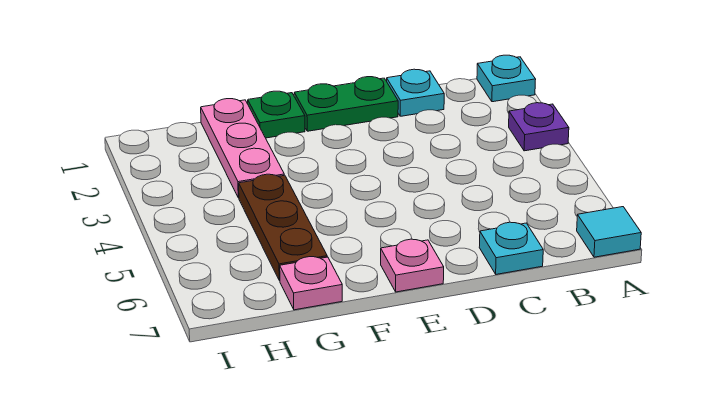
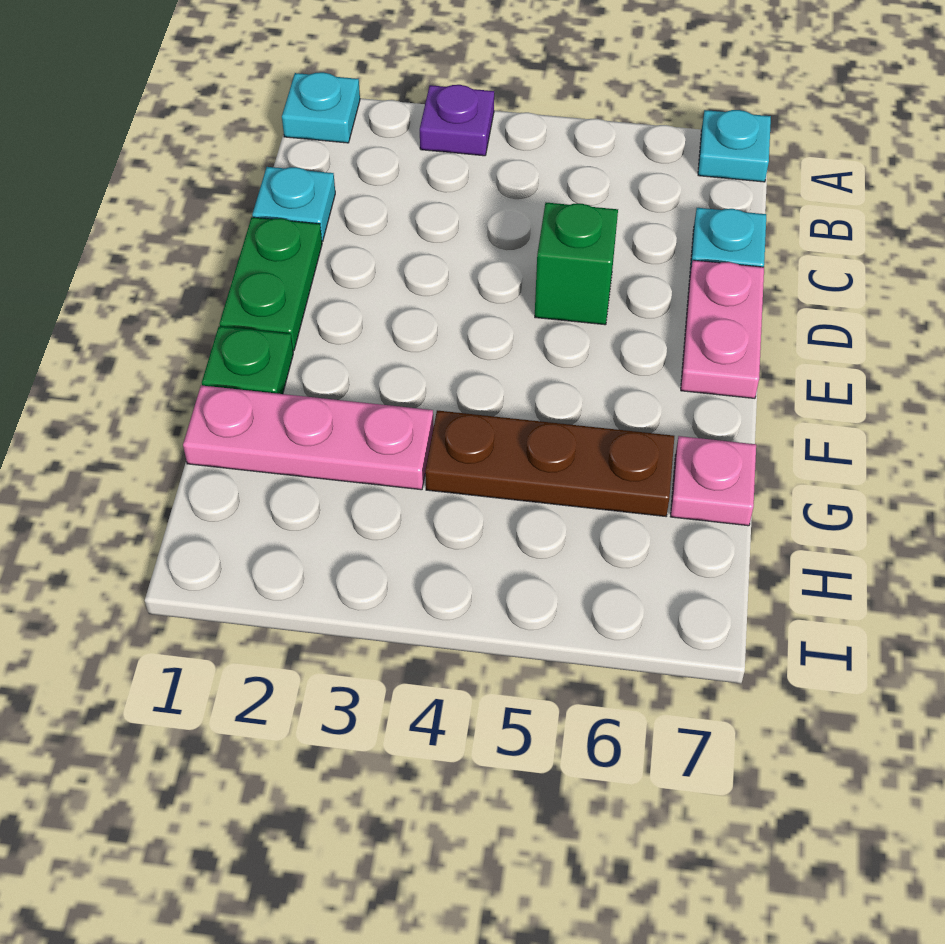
cyan tile A7 level 1 -> cyan plate A7 level 1
none -> green brick D5 level 1
pink plate E7 level 1 -> pink plate D7:E7 level 1

